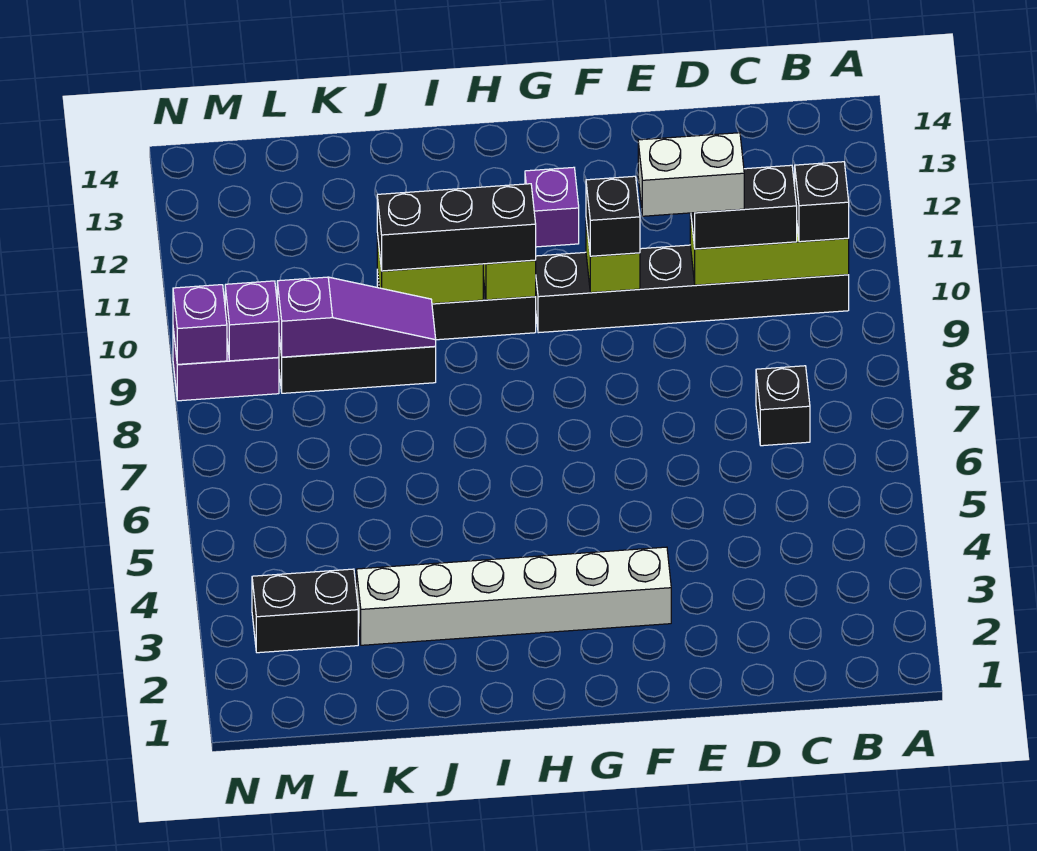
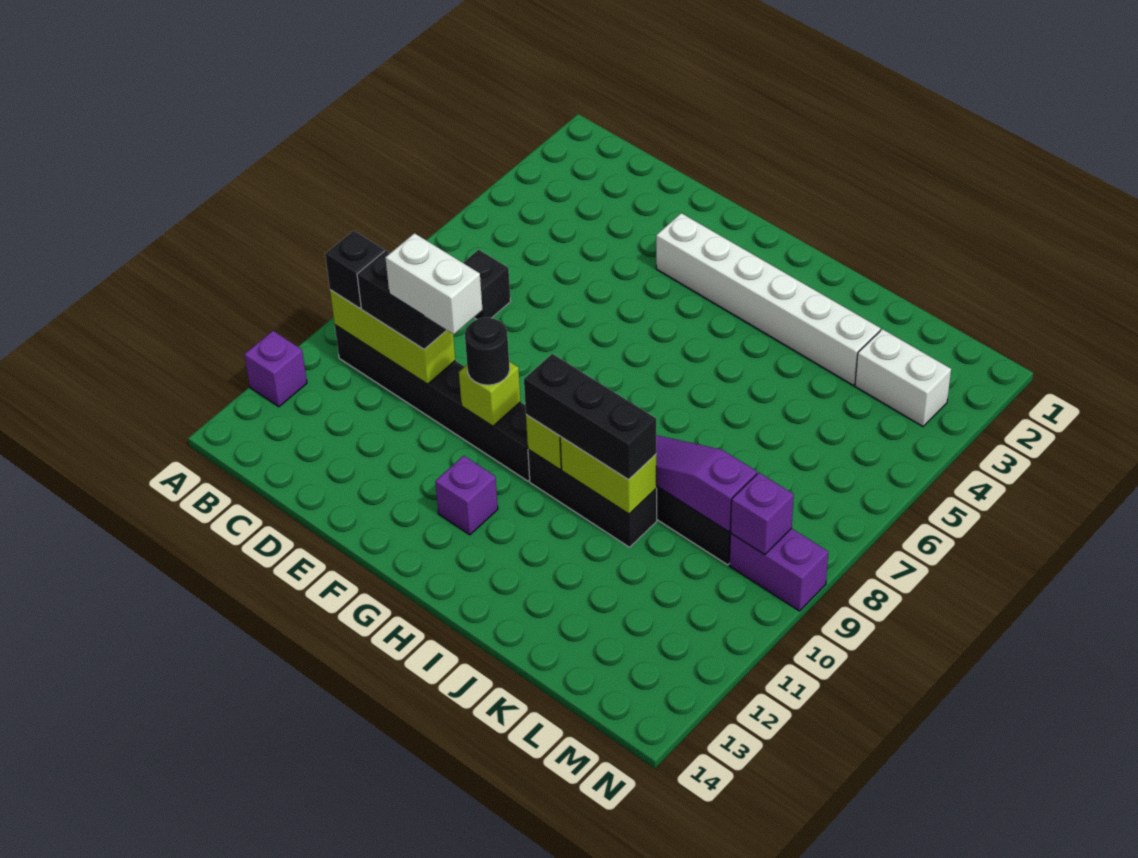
black brick F10 level 3 -> black round brick F10 level 3
black brick L3:M3 level 1 -> white brick L3:M3 level 1
purple brick N9 level 2 -> purple brick A12 level 1

